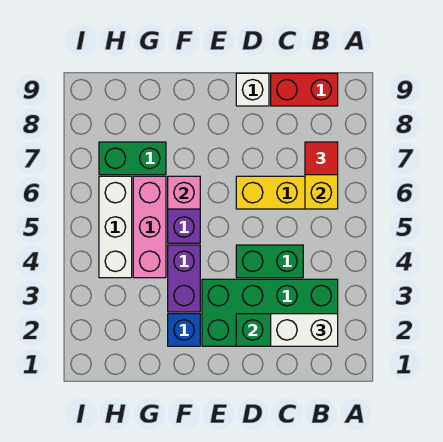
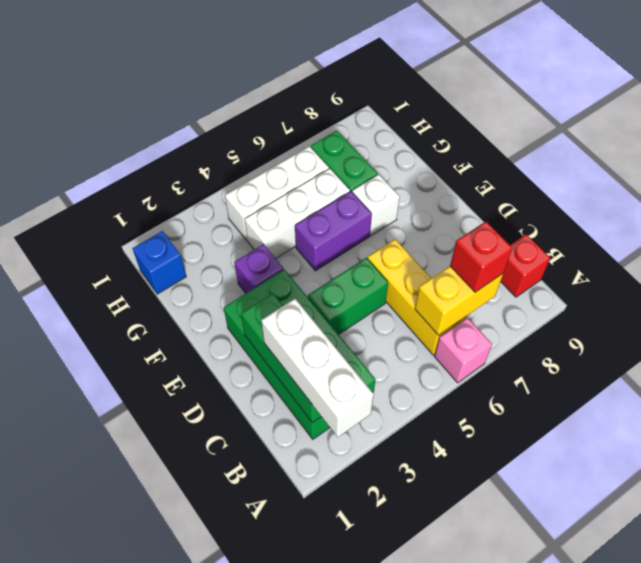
white brick B2:C2 level 3 -> white brick A2:C2 level 3
red tile B7 level 3 -> red brick B7 level 3
red brick B9:C9 level 1 -> red brick B9 level 1
green brick C4:D4 level 1 -> green brick D4:D5 level 1
white brick D9 level 1 -> white brick F7 level 1
blue brick F2 level 1 -> blue brick H1 level 1
purple brick F3:F4 level 1 -> purple brick F3 level 1
pink brick F6 level 2 -> pink brick A6 level 1
pink brick G4:G6 level 1 -> white brick G4:G6 level 1

